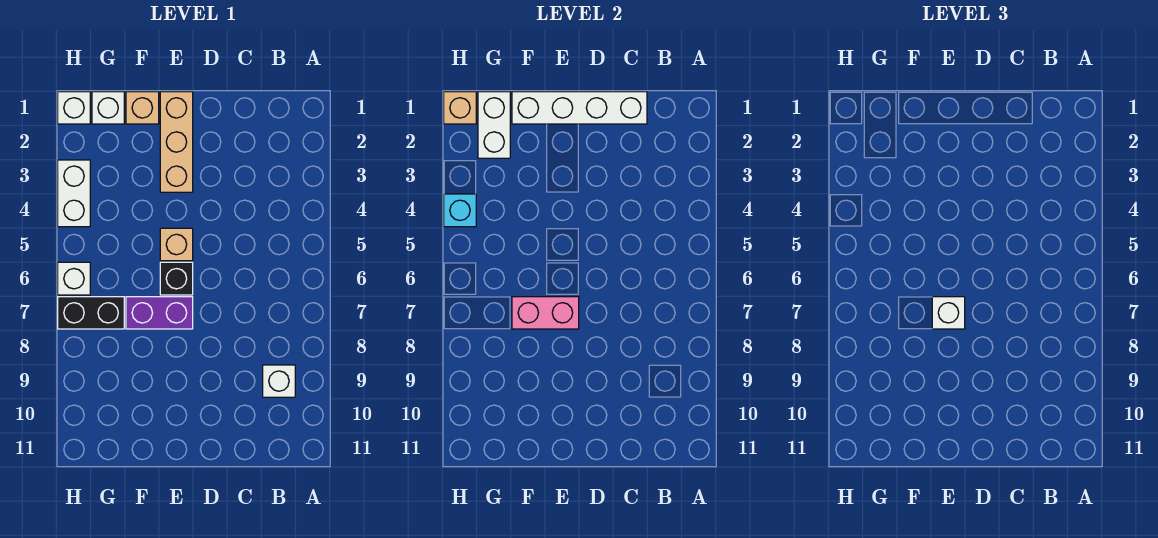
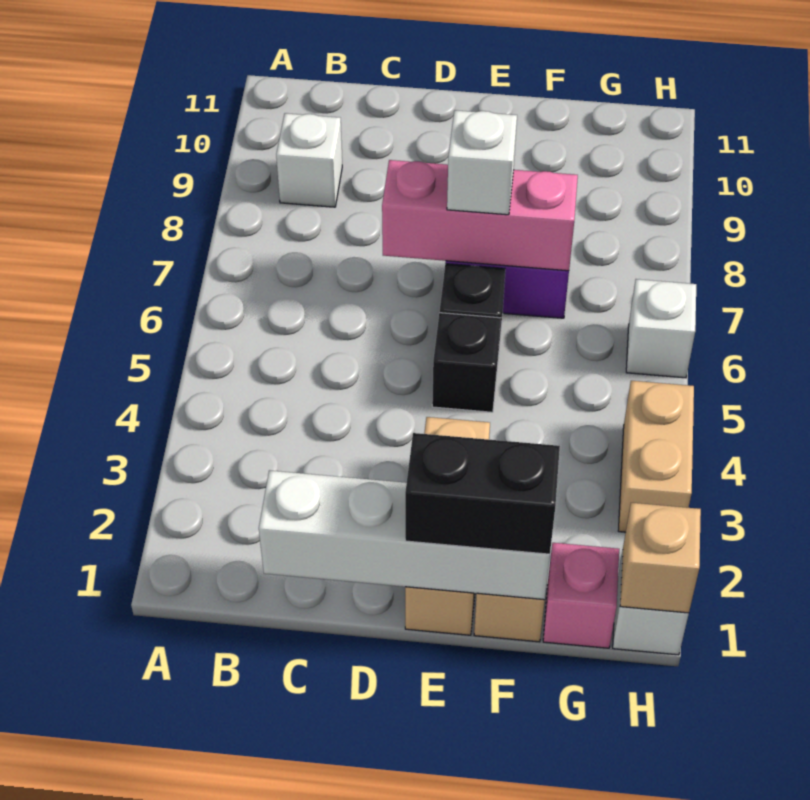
tan brick E5 level 1 -> black brick E5 level 1
pink brick E7:F7 level 2 -> pink brick D7:F7 level 2
white brick G1 level 1 -> pink brick G1 level 1
white brick G1:G2 level 2 -> none
black brick G7:H7 level 1 -> black brick E1:F1 level 3
white brick H3:H4 level 1 -> tan brick H3:H4 level 1
cyan brick H4 level 2 -> none

